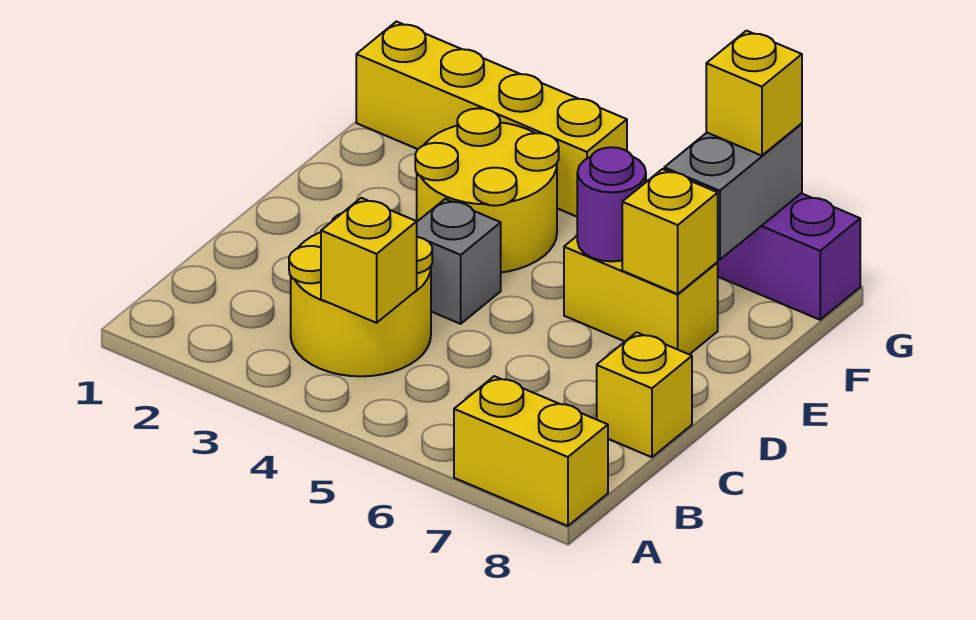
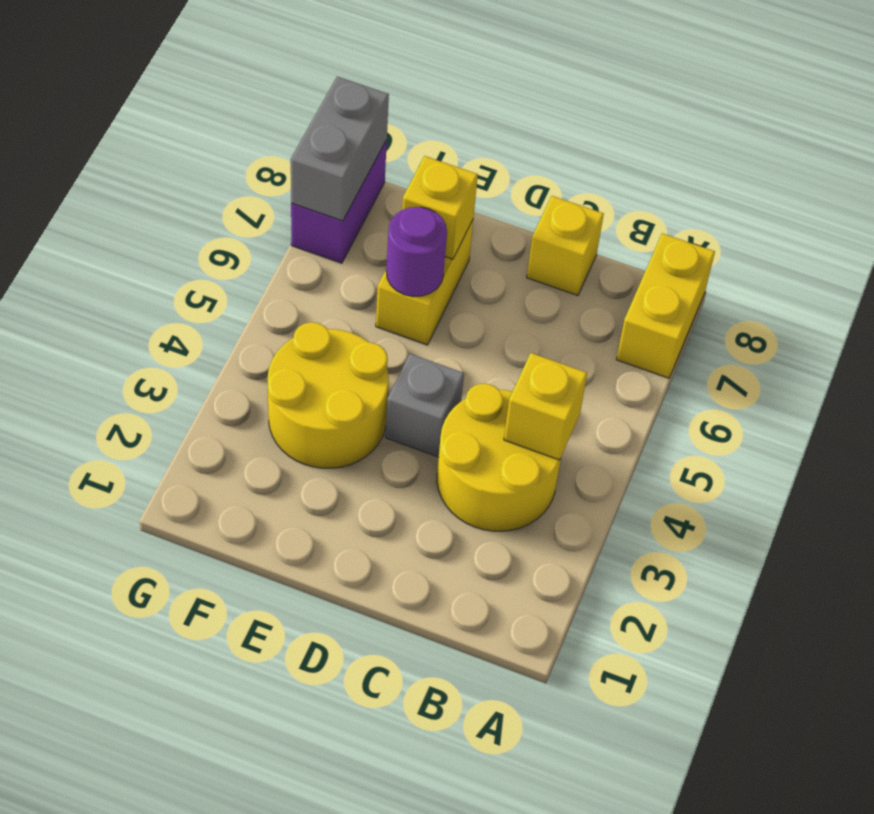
grey brick F7:G7 level 2 -> grey brick G7:G8 level 2
yellow brick G1:G4 level 1 -> none
yellow brick G7 level 3 -> none

